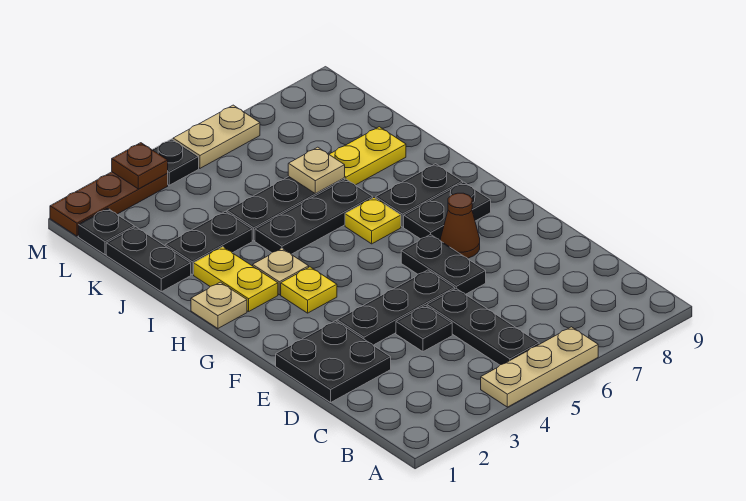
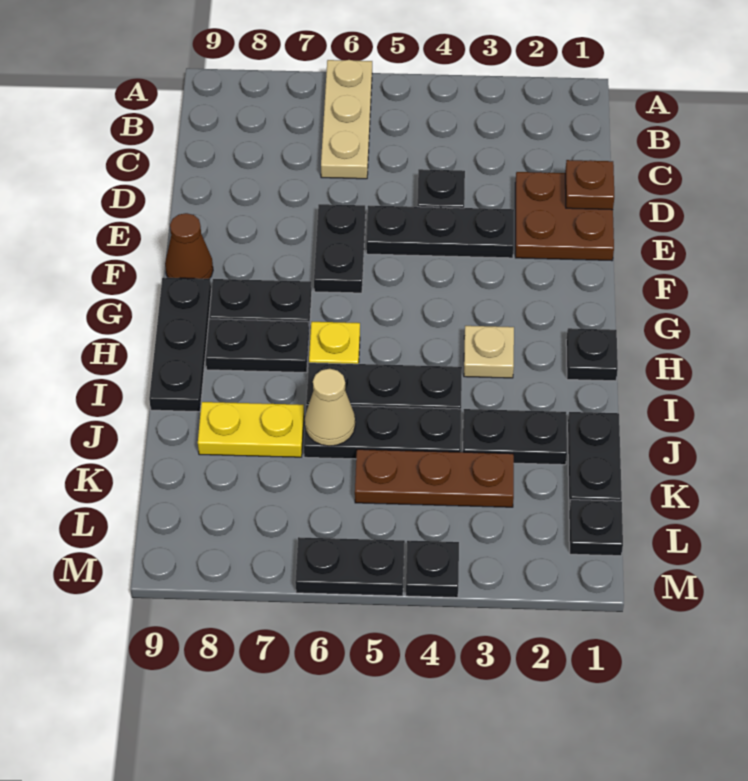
tan plate A4:A6 level 1 -> tan plate A6:C6 level 1
black plate B5:D5 level 1 -> black plate G9:I9 level 1
black plate D1:E2 level 1 -> brown plate D1:E2 level 1
brown cone F7 level 1 -> brown cone F9 level 1
yellow plate G3 level 1 -> none
tan plate H1 level 1 -> black plate H1 level 1
yellow plate H2:I2 level 1 -> none
tan plate J6 level 2 -> tan cone J6 level 2
brown plate M1:M3 level 1 -> brown plate K3:K5 level 1
brown plate M3 level 2 -> brown plate D1 level 2
tan plate M5:M6 level 1 -> black plate M5:M6 level 1

